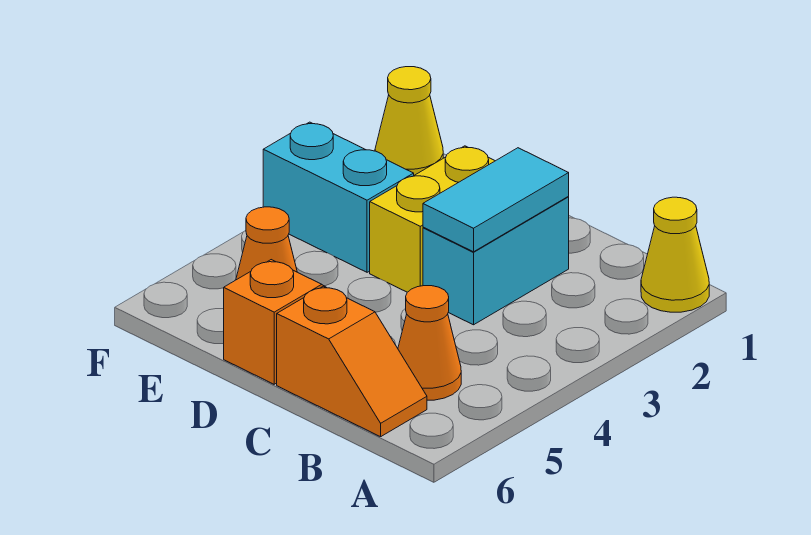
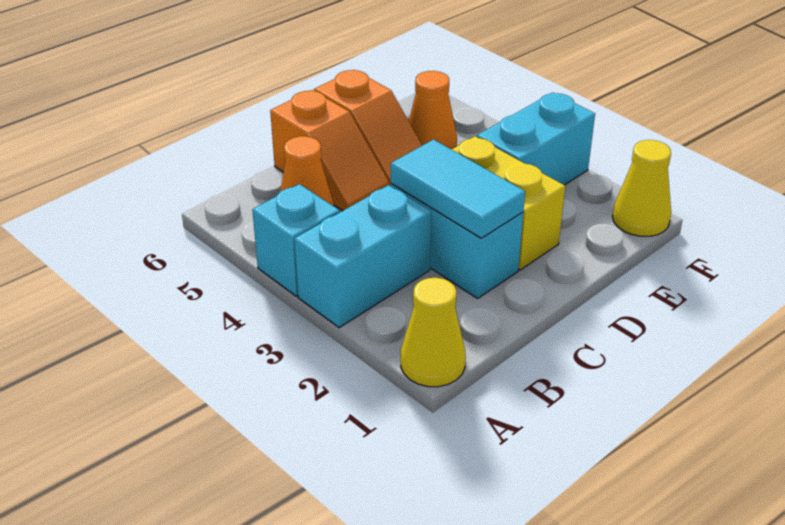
none -> cyan brick A3:B3 level 1
none -> cyan brick A4 level 1
orange slope B6:C6 level 1 top C -> orange slope C5:C6 level 1 top 6

